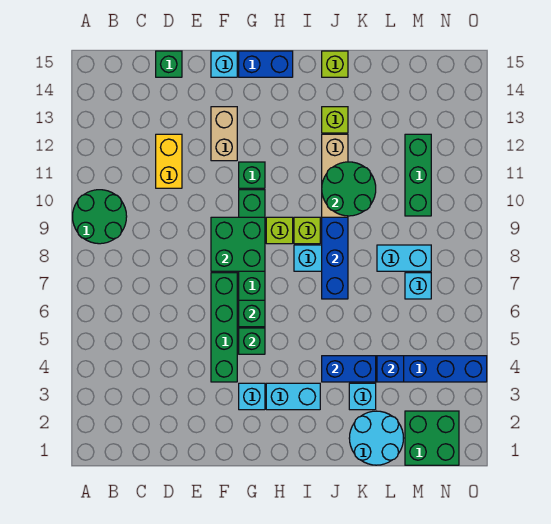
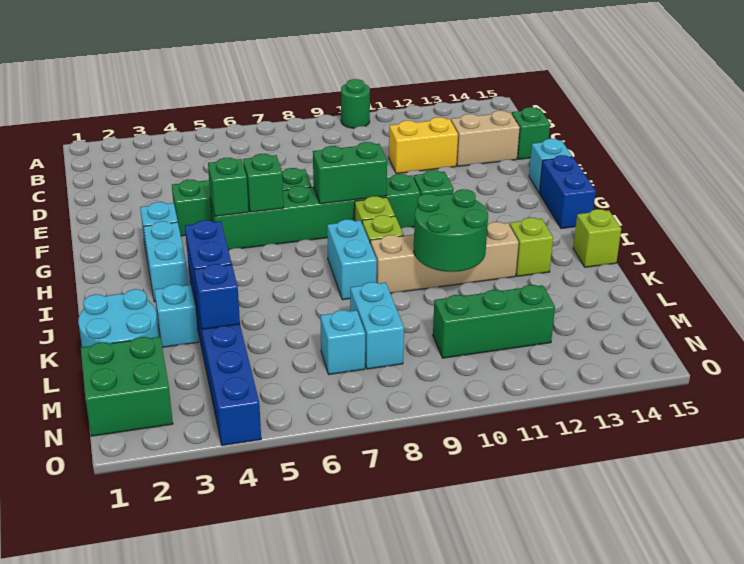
green round brick A9:B10 level 1 -> green round brick A10 level 1
green brick F8:G9 level 2 -> green brick G8:G9 level 2
tan brick F12:F13 level 1 -> tan brick D13:D14 level 1
blue brick J7:J9 level 2 -> none

